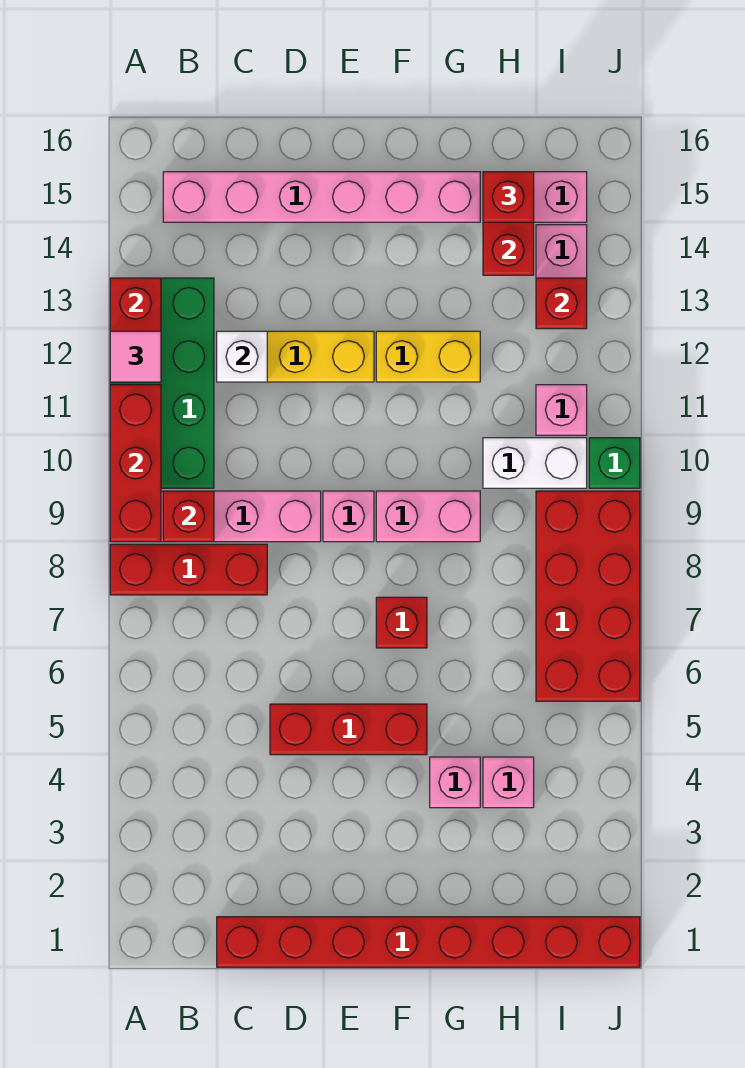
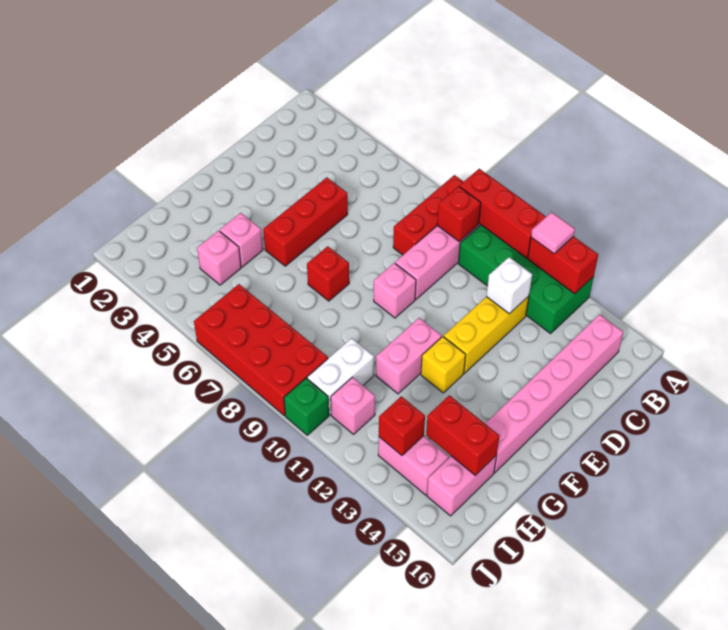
red brick C1:J1 level 1 -> none
pink brick F9:G9 level 1 -> pink brick F11:G11 level 1
yellow brick F12:G12 level 1 -> yellow brick F12 level 1
red brick H15 level 3 -> none

